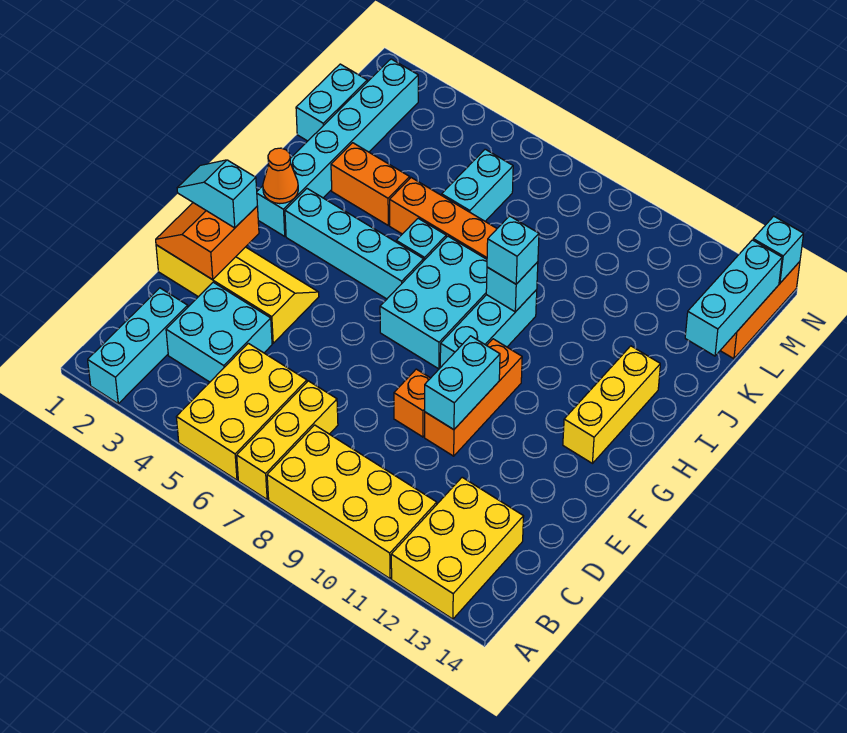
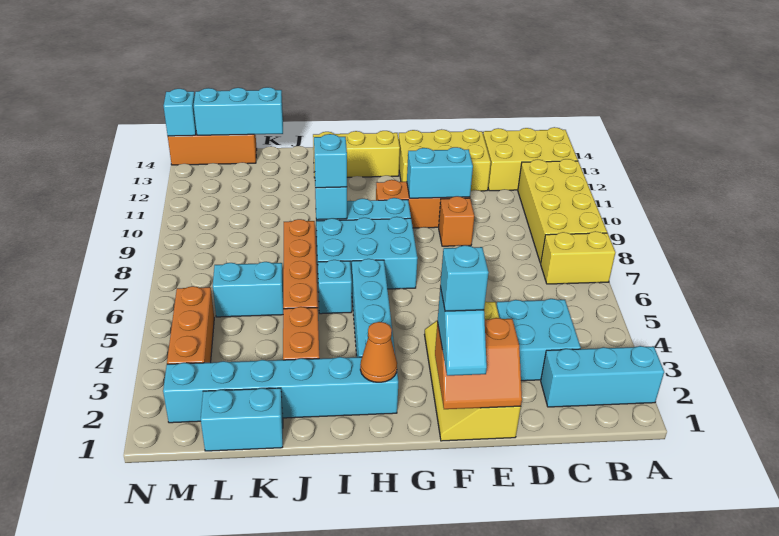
yellow brick A5:C6 level 1 -> yellow brick D12:F13 level 1
yellow brick A7:C7 level 1 -> yellow brick A7:B7 level 1
none -> cyan brick F2 level 4
none -> orange brick M3:M5 level 1

